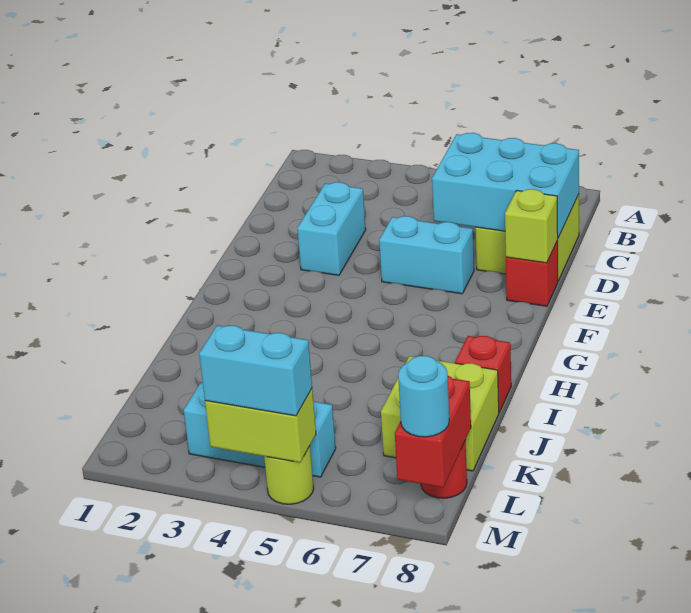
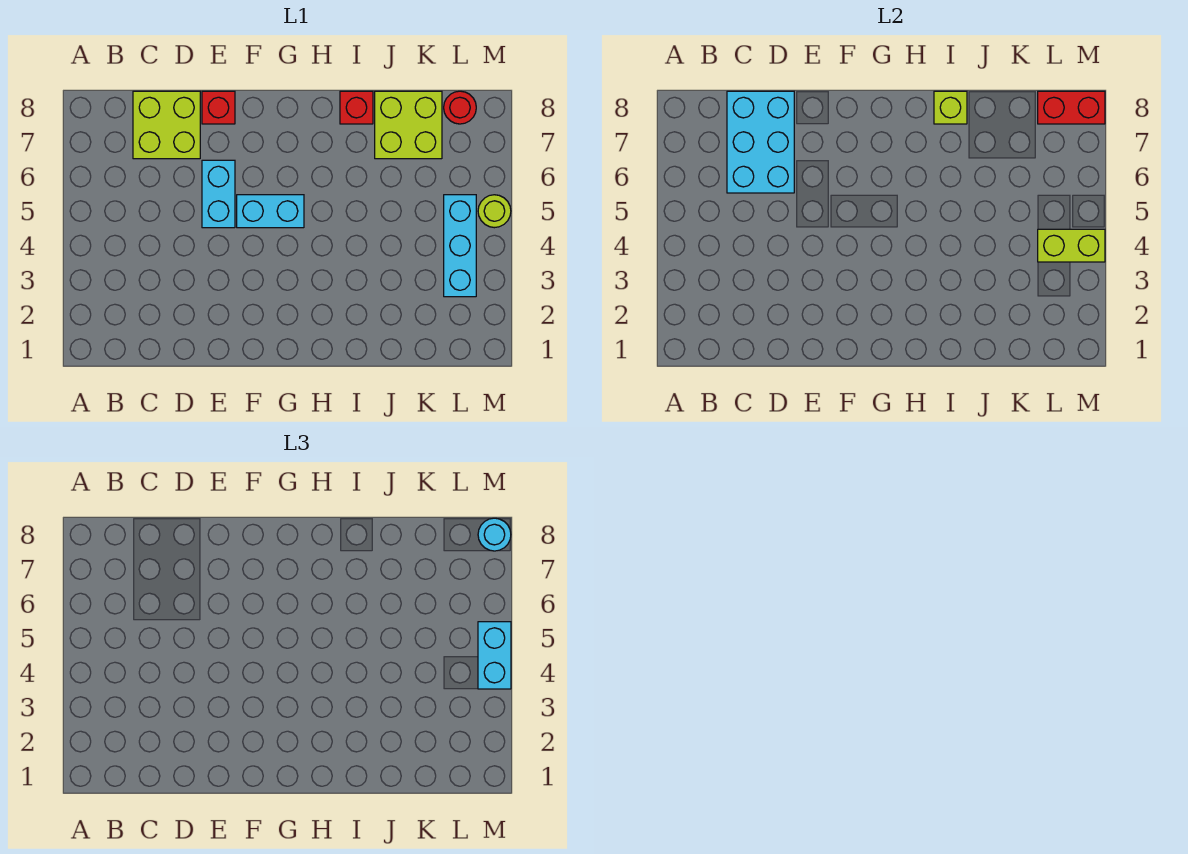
cyan brick D3:E3 level 1 -> cyan brick F5:G5 level 1
lime brick E8 level 2 -> lime brick I8 level 2
lime brick M4:M5 level 2 -> lime brick L4:M4 level 2

